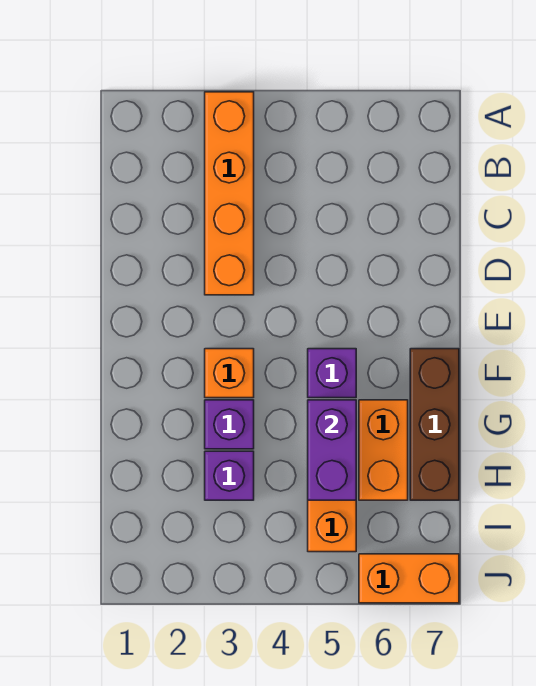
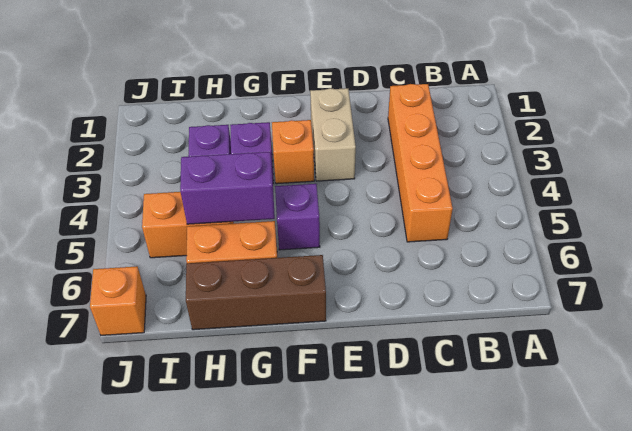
orange brick A3:D3 level 1 -> orange brick C2:C5 level 1
none -> tan brick E2:E3 level 1
orange brick J6:J7 level 1 -> orange brick J7 level 1

